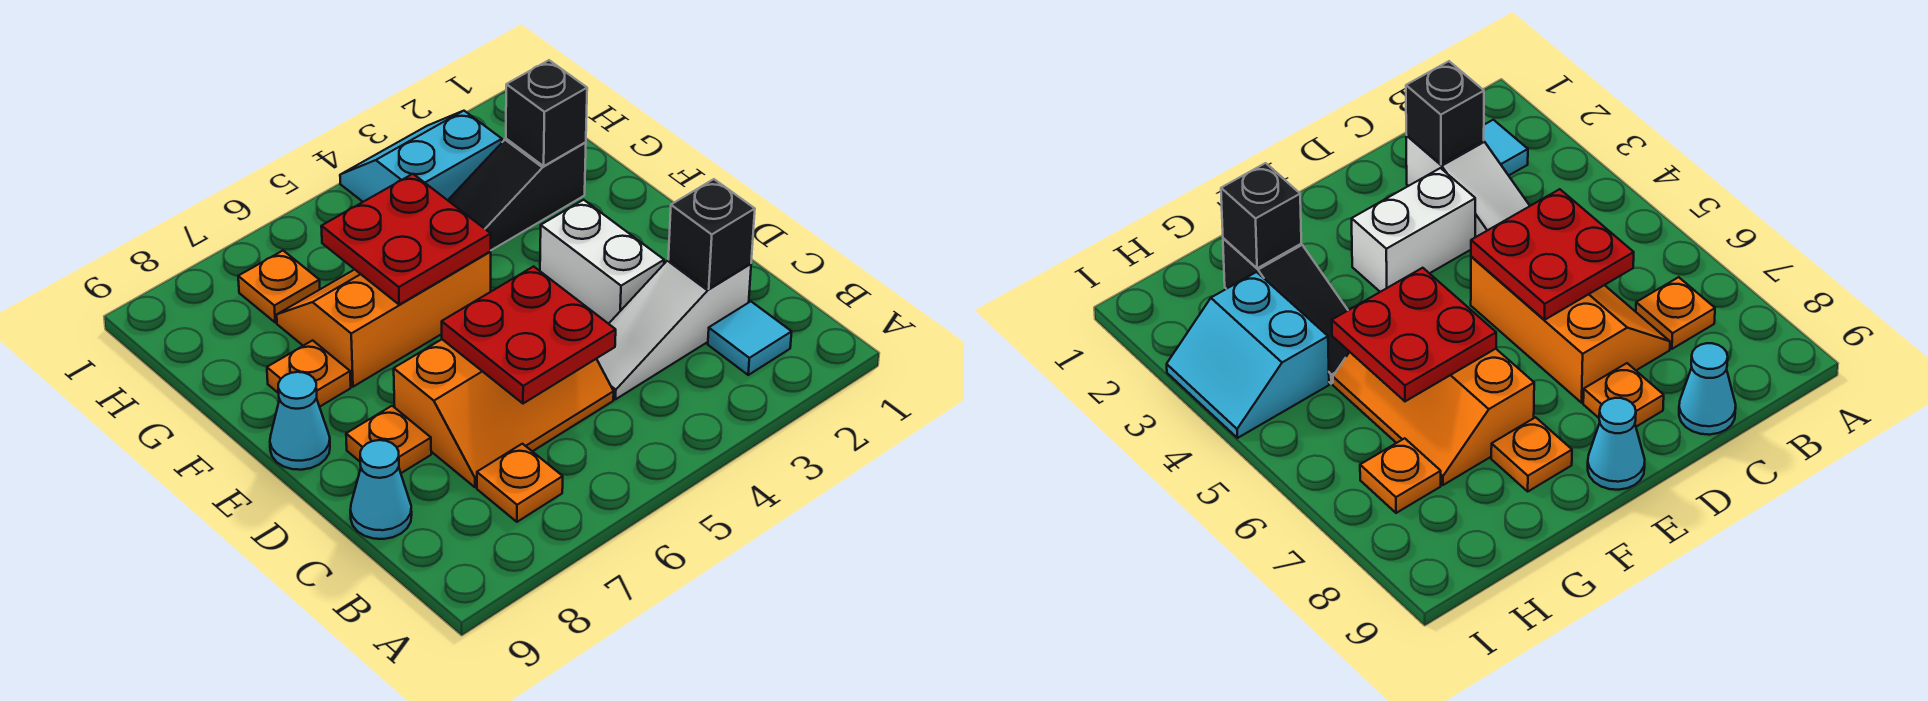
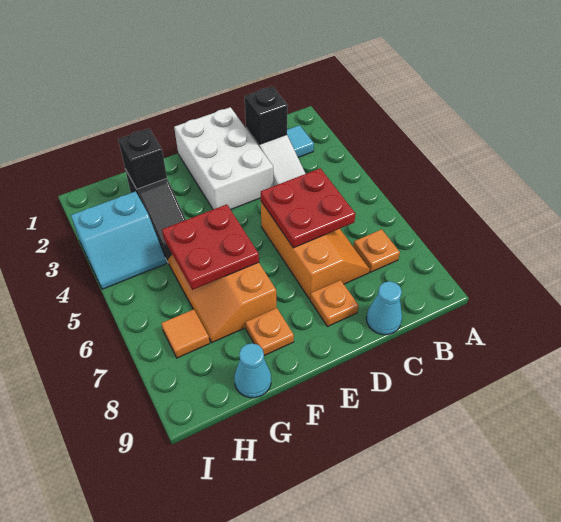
white brick D3:E3 level 1 -> white brick D1:E3 level 1
cyan cone E9 level 1 -> cyan cone G9 level 1
cyan slope H3:I4 level 1 top H -> cyan slope H3:I4 level 1 top 3
orange plate H7 level 1 -> orange tile H7 level 1

